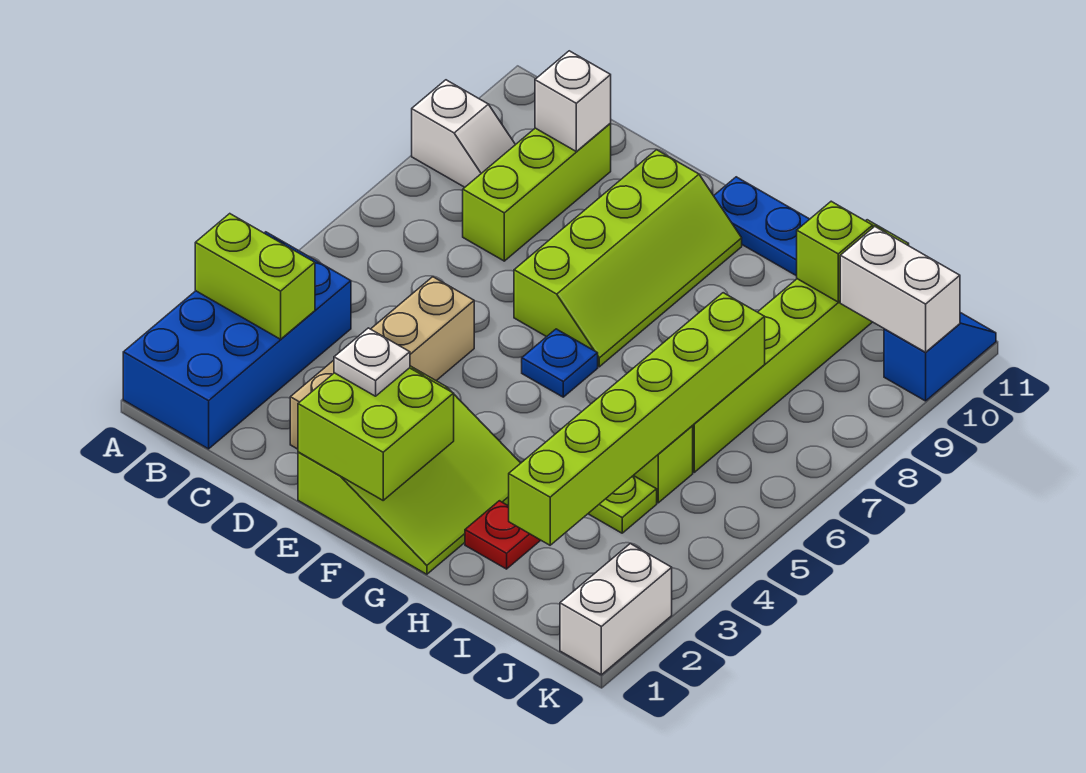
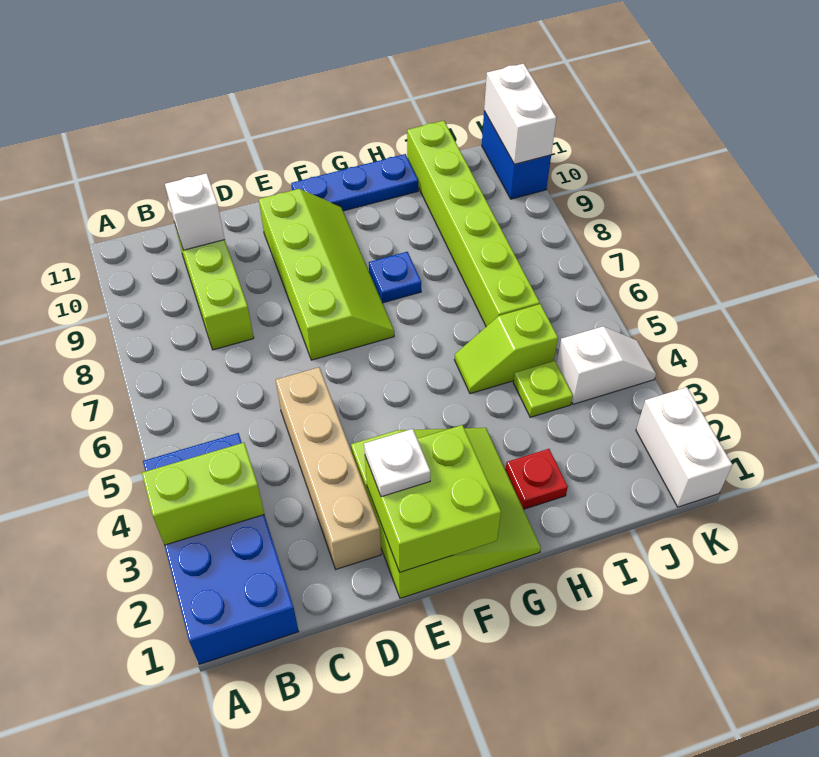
white slope A9:B9 level 1 top A -> white slope J4:K4 level 1 top J
blue plate F6 level 1 -> blue plate G8 level 1
lime brick I2:I7 level 2 -> none
lime brick I10 level 2 -> none
white brick J10:K10 level 2 -> white brick K10:K11 level 2
blue slope K10:K11 level 1 top 10 -> blue brick K10:K11 level 1

